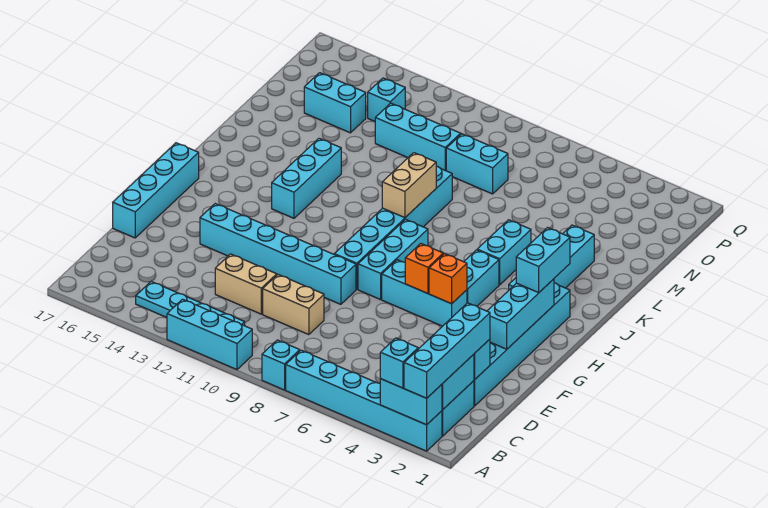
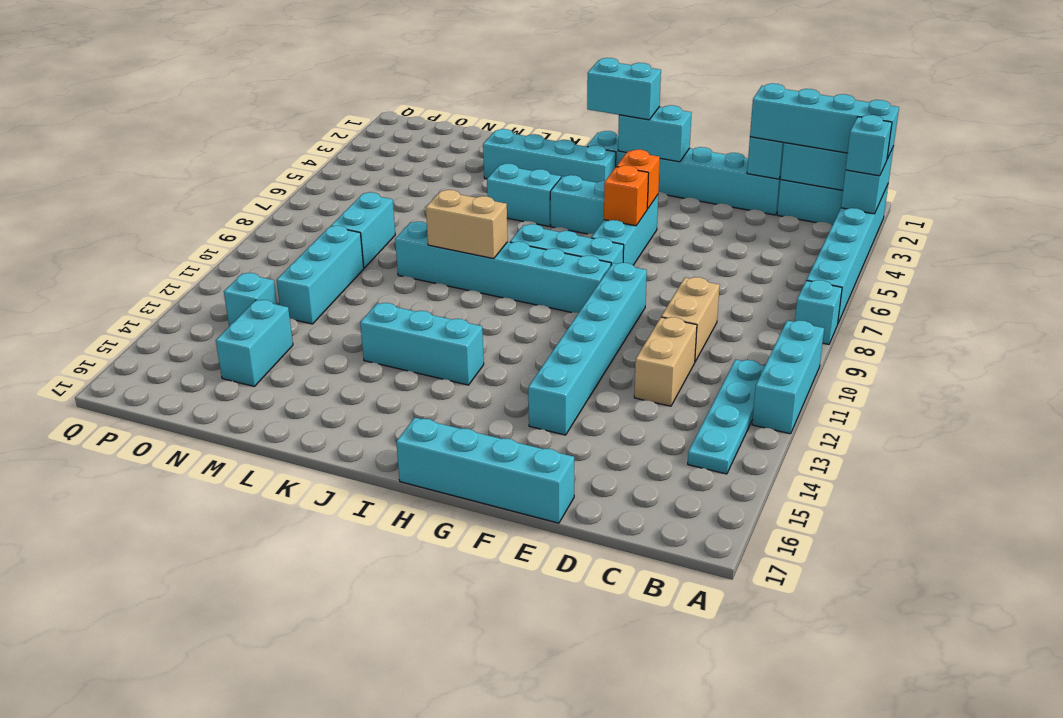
cyan brick F2:H2 level 2 -> cyan brick G2:H2 level 2

